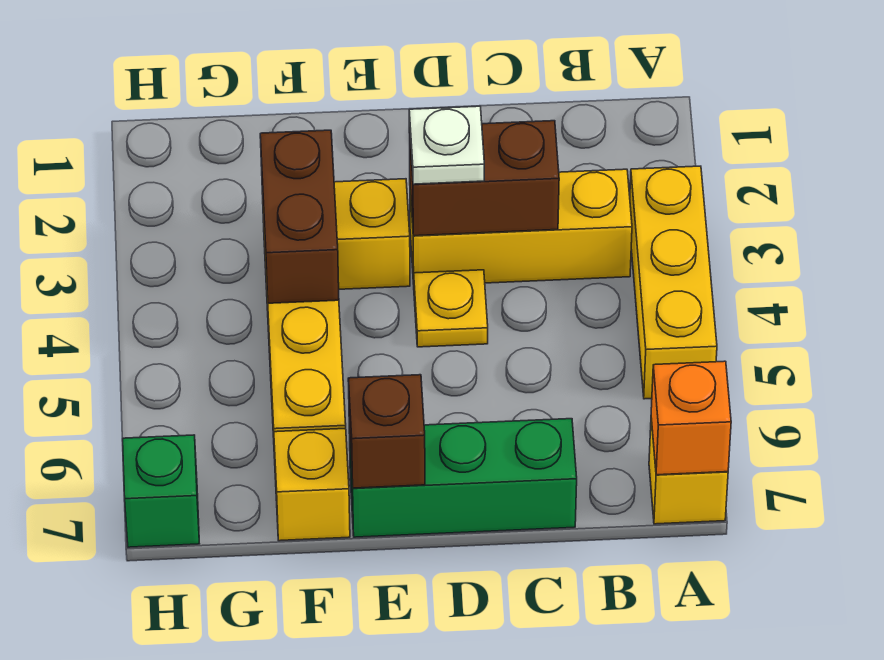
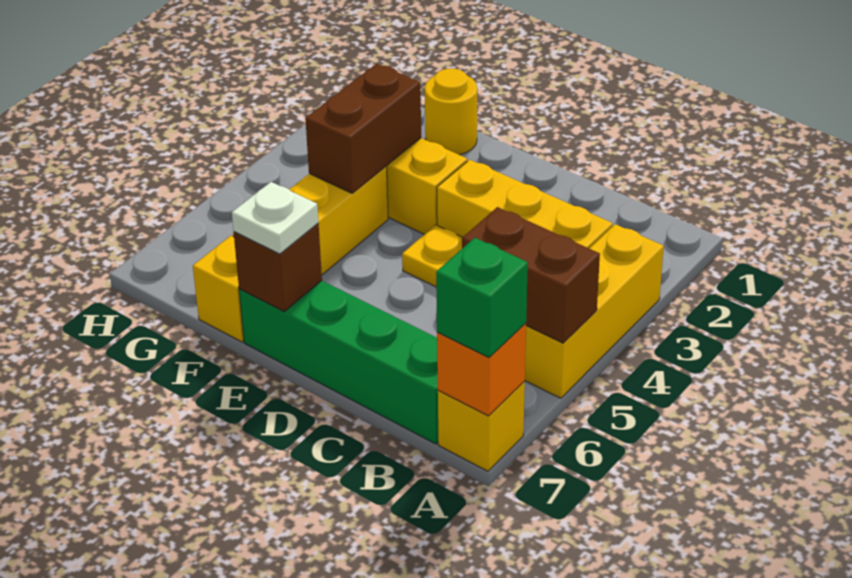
brown brick C3:D3 level 2 -> brown brick A5:B5 level 2
green brick C7:E7 level 1 -> green brick B7:E7 level 1
white plate D3 level 3 -> white plate E7 level 3
none -> yellow round brick F1 level 1
green brick H7 level 1 -> green brick A7 level 3

